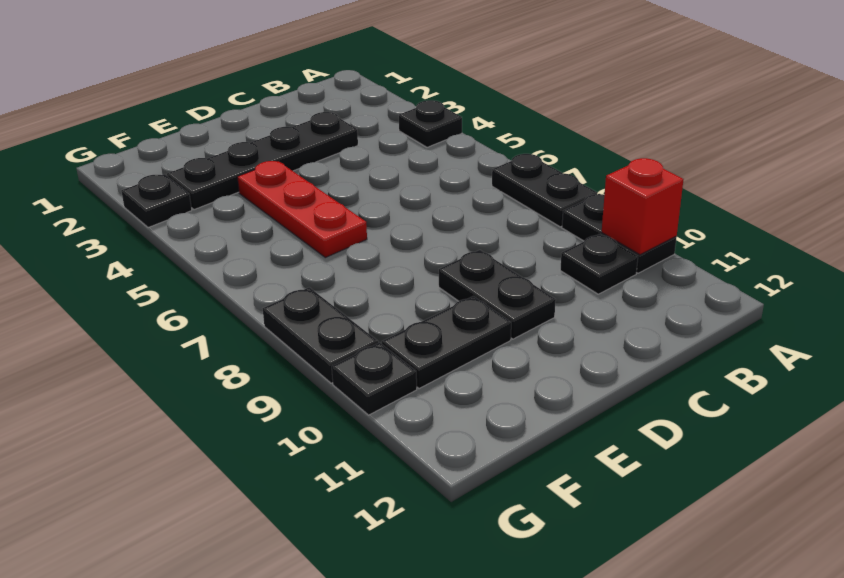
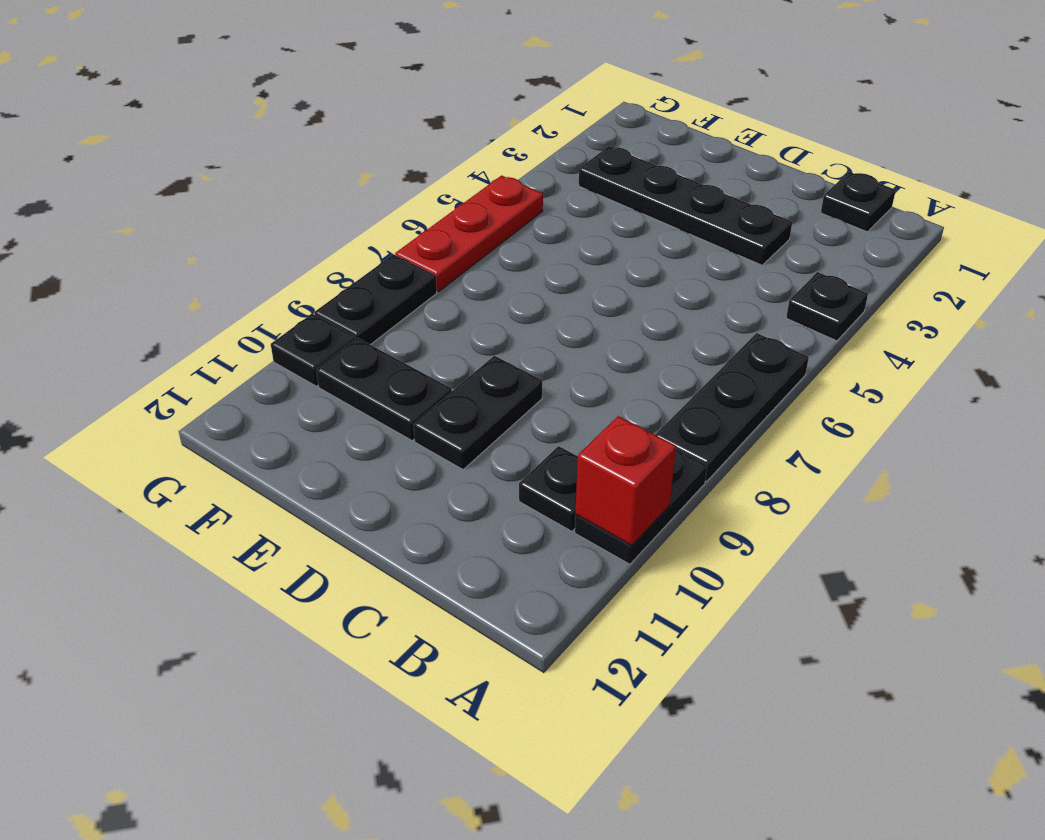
black plate A7:A8 level 1 -> black plate A6:A8 level 1
red plate E4:E6 level 1 -> red plate G5:G7 level 1
black plate G3 level 1 -> black plate B1 level 1

